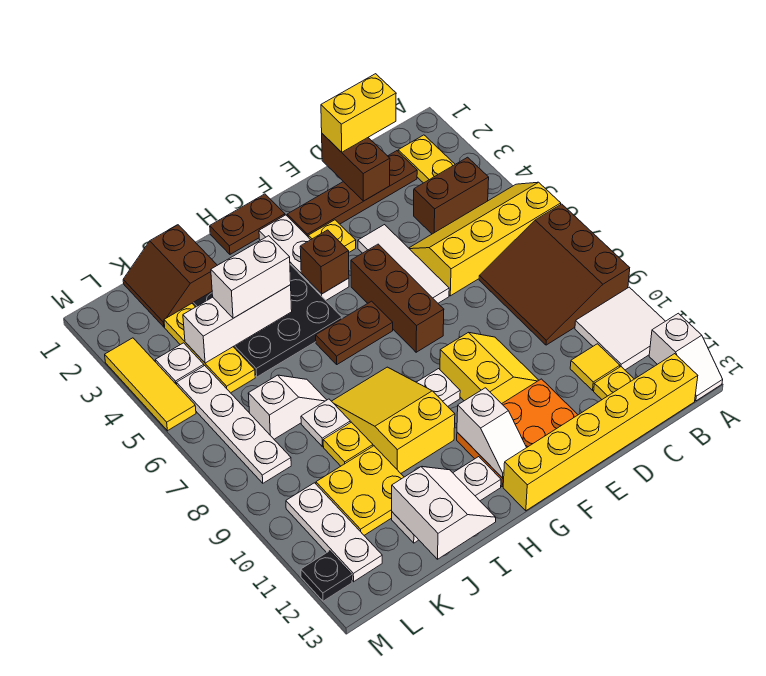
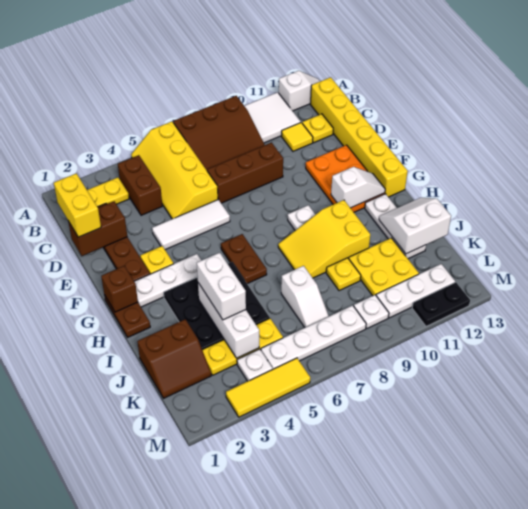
yellow slope E9:F10 level 1 top F -> none
brown brick F5:F7 level 1 -> brown brick D7:D9 level 1
brown brick G4 level 2 -> brown brick G1 level 2
white slope J7:K7 level 1 top K -> white slope J7:K7 level 1 top J
white plate J8 level 1 -> white plate L9 level 1
black plate M12 level 1 -> black plate M11:M12 level 1

